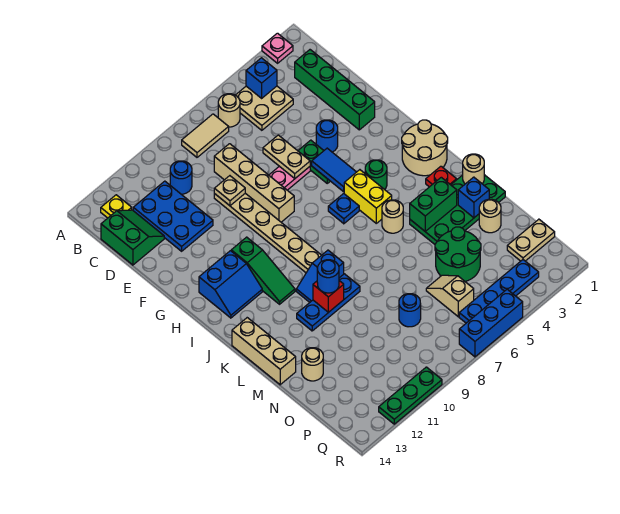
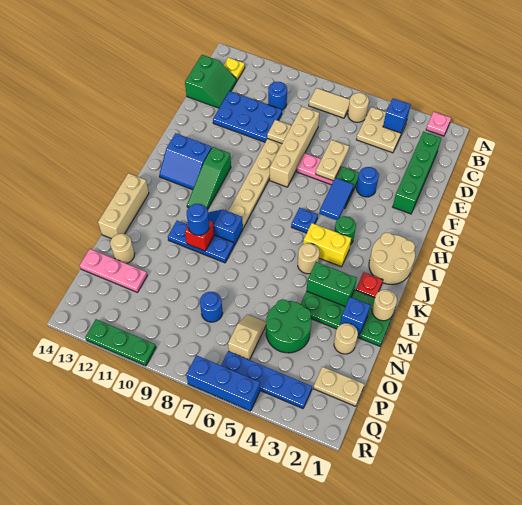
blue plate C11:E12 level 1 -> blue plate D10:E12 level 1
yellow brick I5:J5 level 1 -> yellow brick J4:J5 level 1
none -> pink plate O12:O14 level 1

